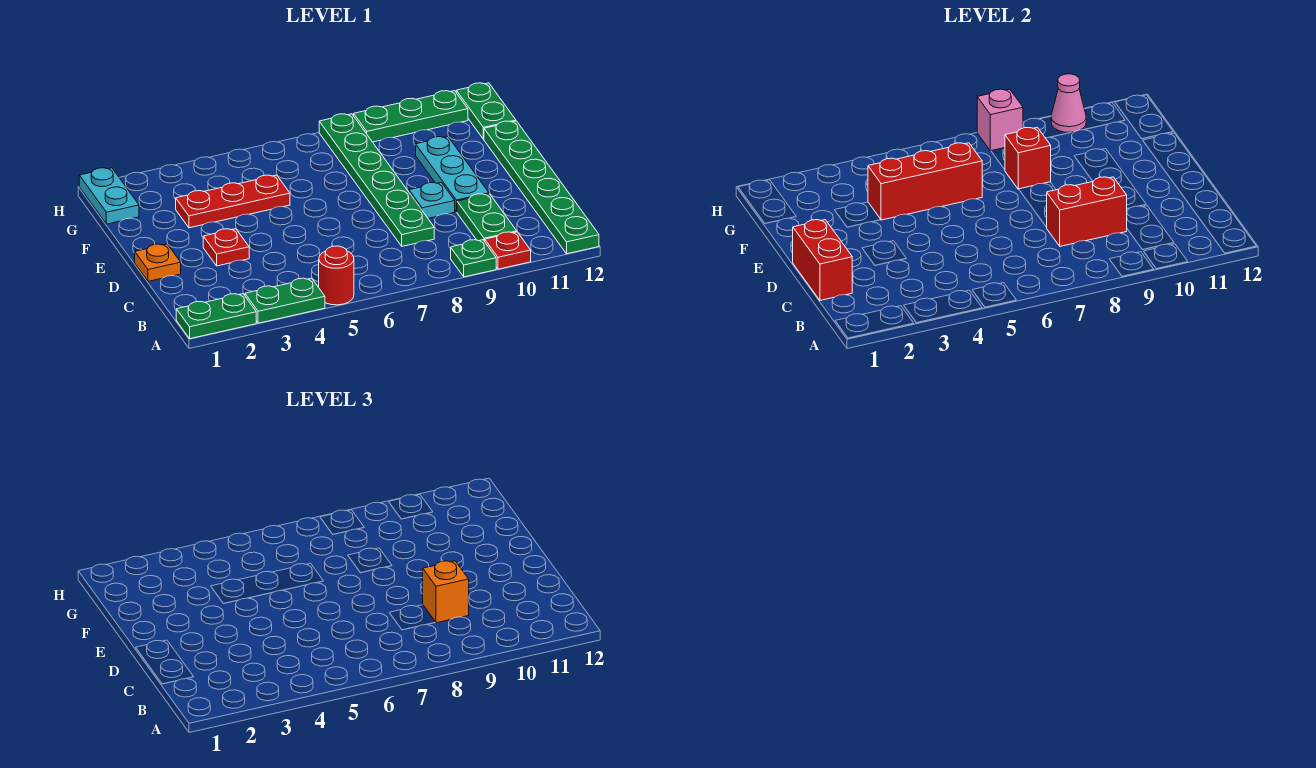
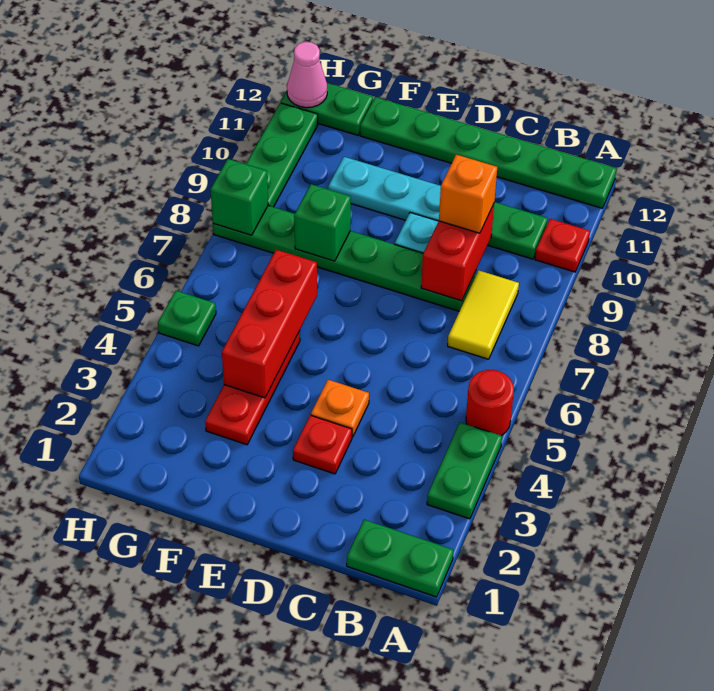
green plate A1:A2 level 1 -> green plate A1:B1 level 1
green plate A9 level 1 -> green plate H5 level 1
none -> yellow tile B7:B8 level 1
red brick C1:D1 level 2 -> none
orange plate D1 level 1 -> orange plate D4 level 1
red brick F8 level 2 -> green brick F8 level 2
cyan plate G1:H1 level 1 -> none
pink brick H8 level 2 -> green brick H8 level 2
pink cone H10 level 2 -> pink cone H12 level 2

